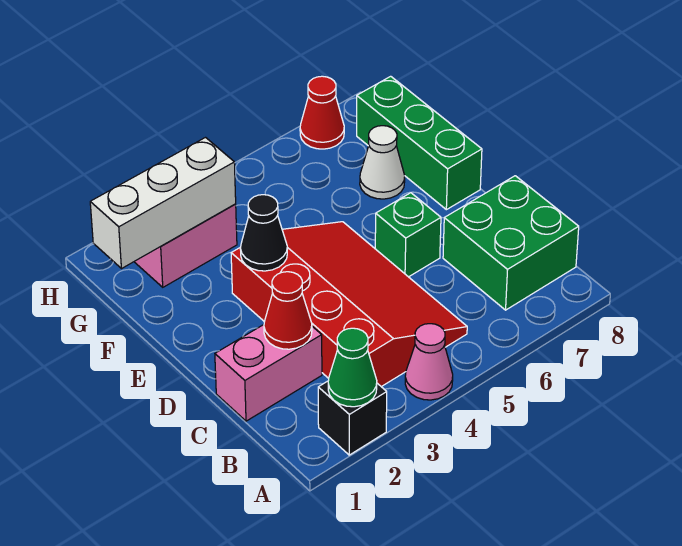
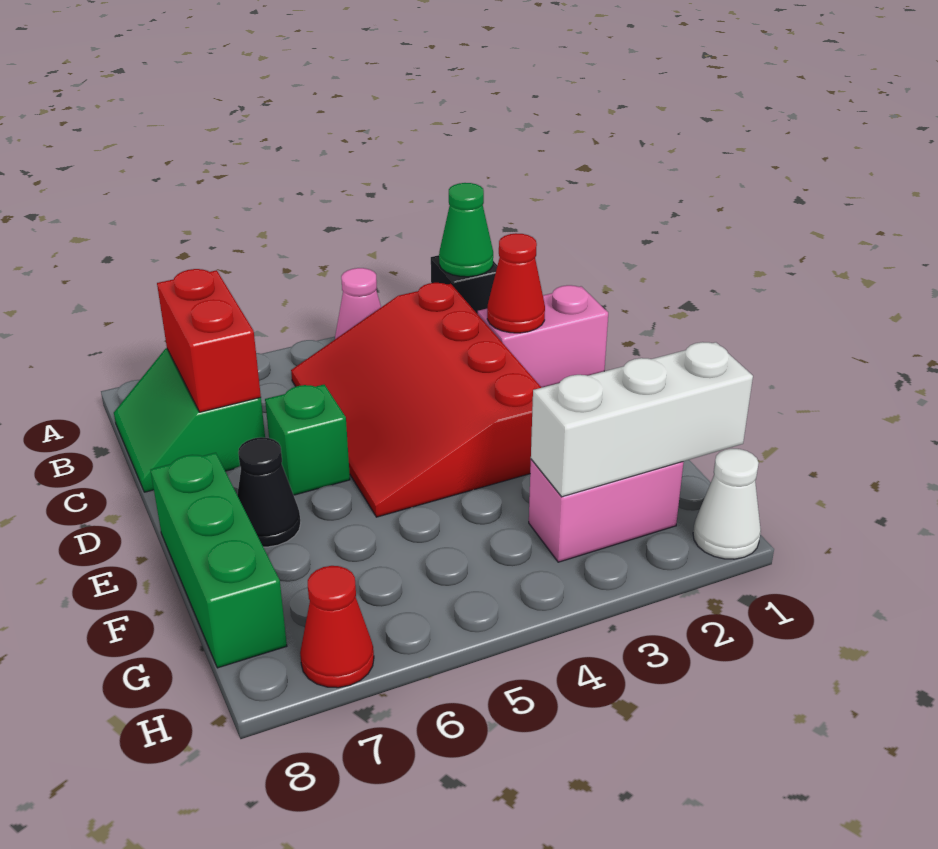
green brick B7:C8 level 1 -> green slope B7:C8 level 1 top 7
none -> red brick B7:C7 level 2
black cone E3 level 2 -> black cone E7 level 1
white cone F7 level 1 -> white cone H1 level 1

